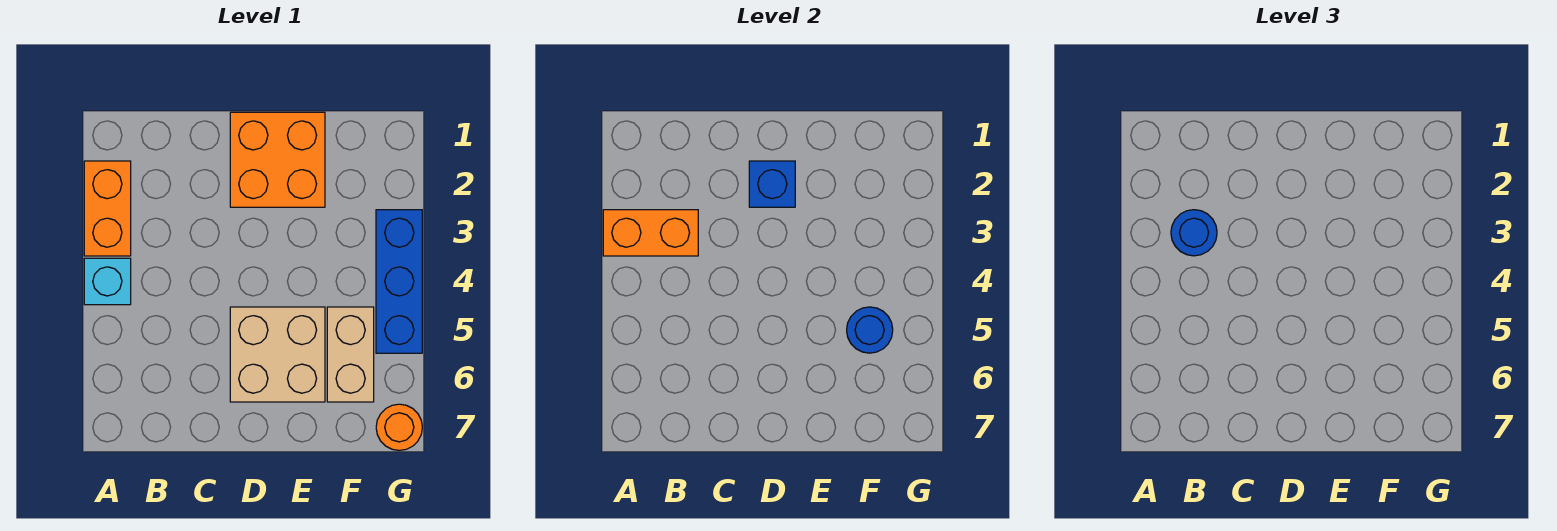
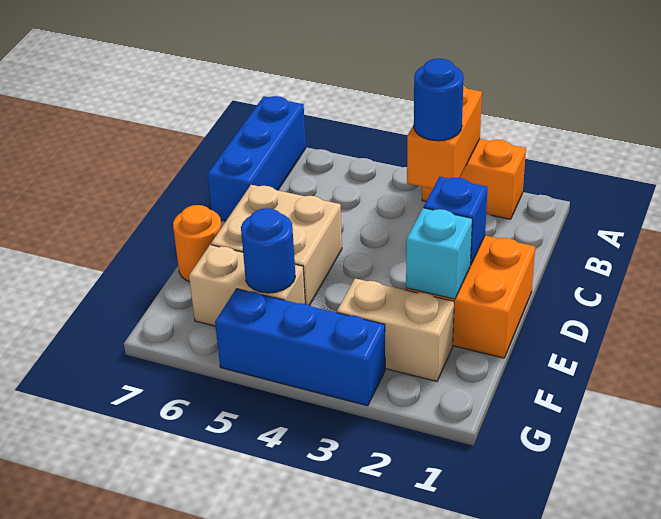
cyan brick A4 level 1 -> cyan brick E2 level 2
none -> blue brick A7:C7 level 1
none -> tan brick F2:F3 level 1
orange round brick G7 level 1 -> orange round brick E7 level 1

